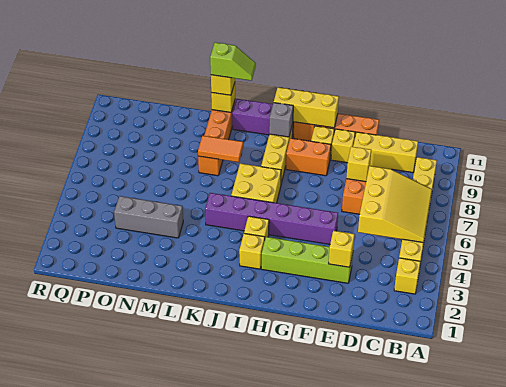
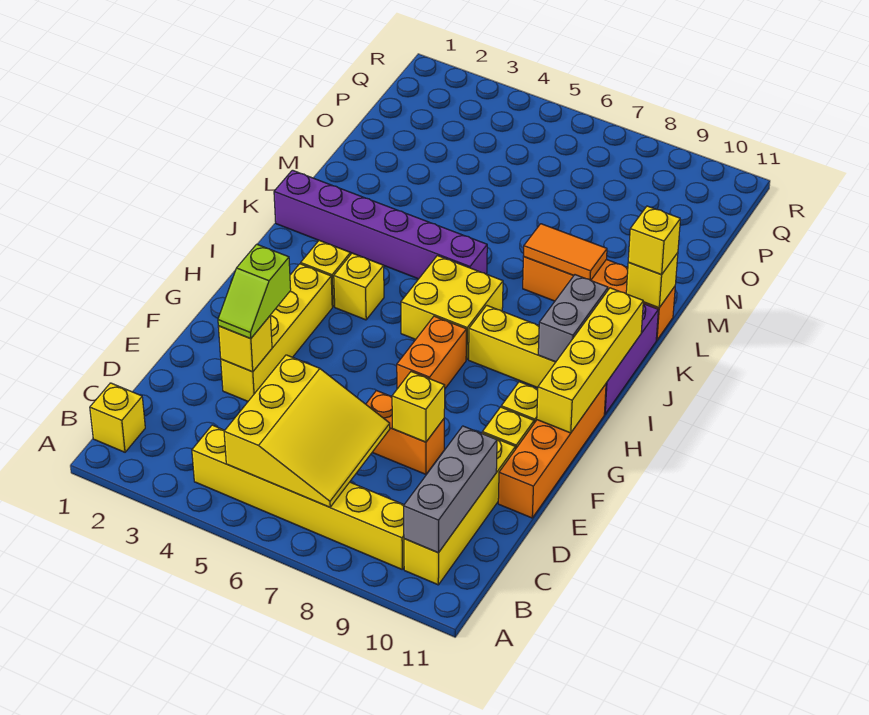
yellow brick B3 level 1 -> yellow brick B1 level 1
yellow slope B5:D7 level 2 top D -> yellow slope B5:D7 level 2 top 5
yellow brick C10:E10 level 1 -> yellow brick B10:E10 level 1
lime brick E3:H3 level 1 -> yellow brick E3:H3 level 1
purple brick F5:K5 level 1 -> purple brick K1:K6 level 1
orange brick G9:H9 level 1 -> orange brick G7:H7 level 1
yellow brick G11:I11 level 2 -> yellow brick G11:J11 level 2
grey brick I10 level 2 -> grey brick I10:J10 level 2
orange tile K8:L8 level 2 -> orange tile L8:L9 level 2
lime slope K11:L11 level 4 top L -> lime slope E3:F3 level 3 top F
grey brick M4:O4 level 1 -> grey brick B10:D10 level 2

